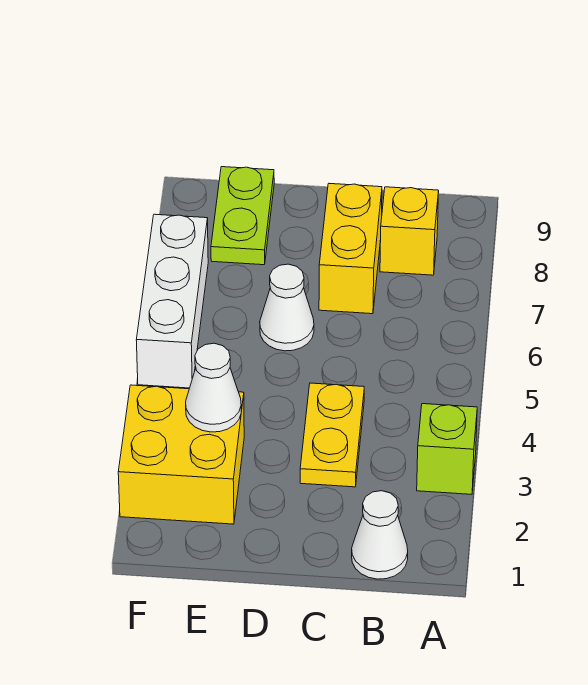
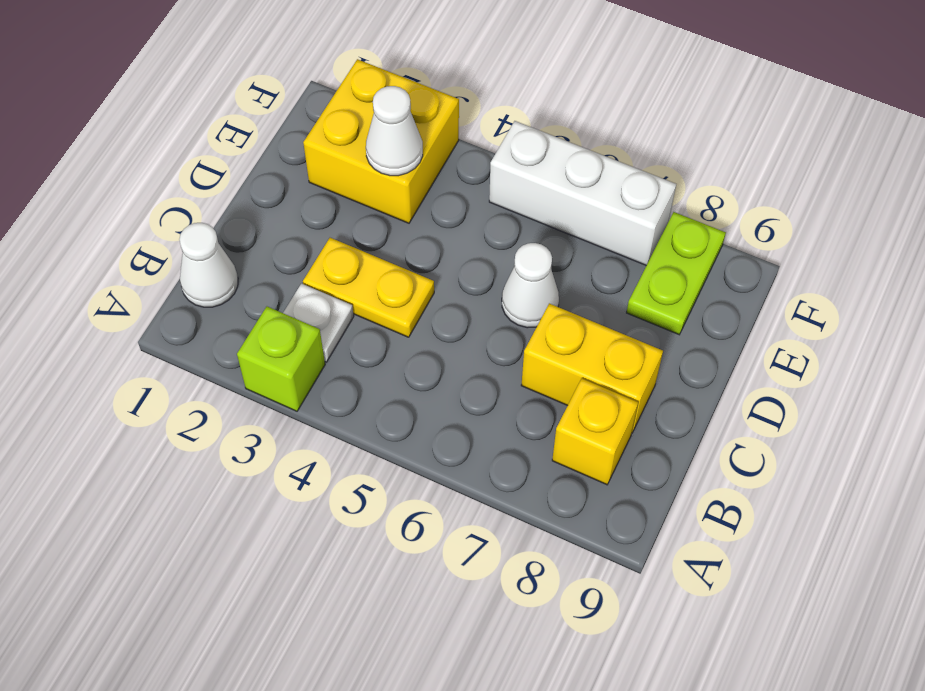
none -> white plate B3 level 1
lime plate E8:E9 level 1 -> lime plate E8:F8 level 1

